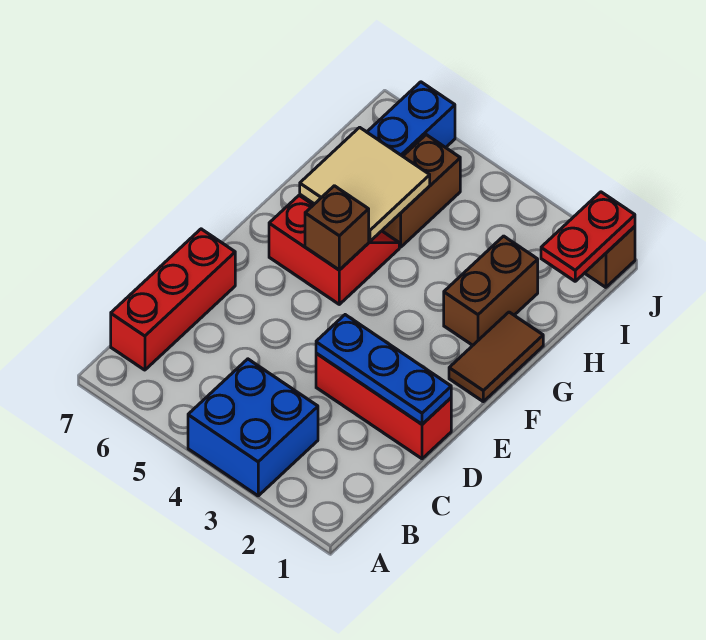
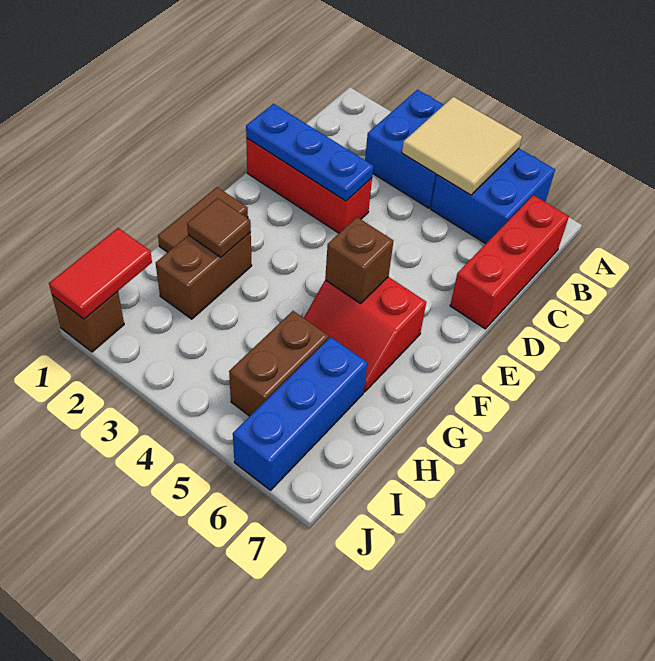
none -> blue brick A5:B6 level 1
none -> brown tile G2 level 2
tan tile G5:H6 level 2 -> tan tile A4:B5 level 2
red plate I1:J1 level 2 -> red tile I1:J1 level 2

